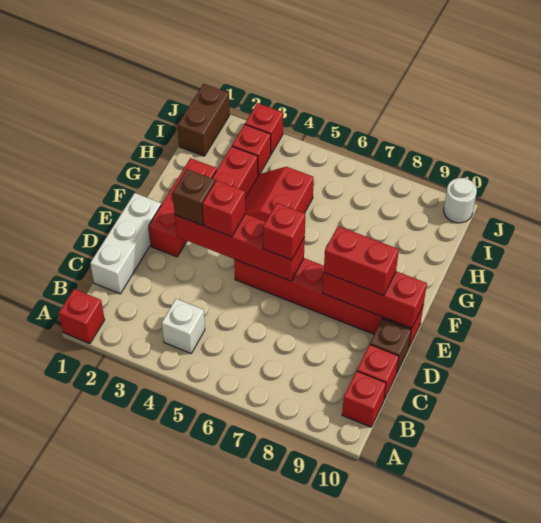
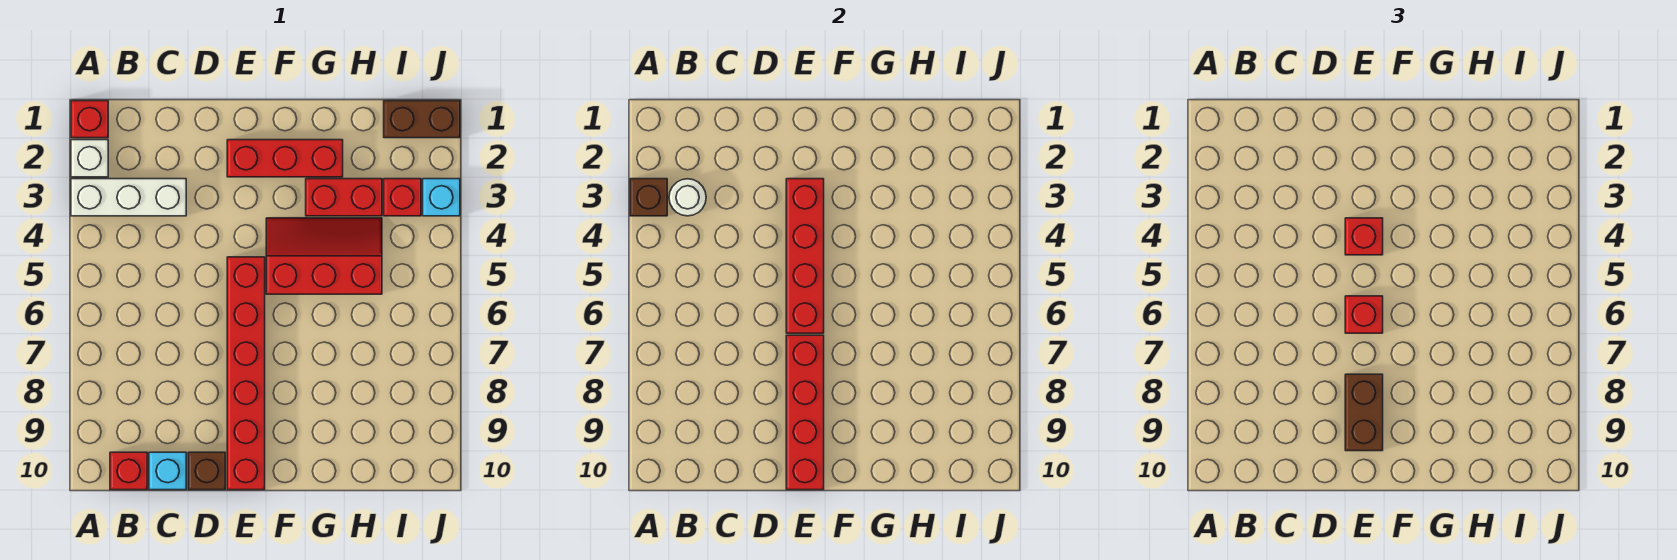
white brick B4 level 1 -> white brick A2 level 1
white brick C1:E1 level 1 -> white brick A3:C3 level 1
red brick C10 level 1 -> cyan brick C10 level 1
brown brick E3 level 3 -> brown brick A3 level 2
red brick E8:E10 level 2 -> red brick E7:E10 level 2
red brick E8:E9 level 3 -> brown brick E8:E9 level 3
red slope G4:H5 level 1 top 5 -> red slope F4:H5 level 1 top 5
red brick J3 level 1 -> cyan brick J3 level 1
white round brick J10 level 1 -> white round brick B3 level 2

